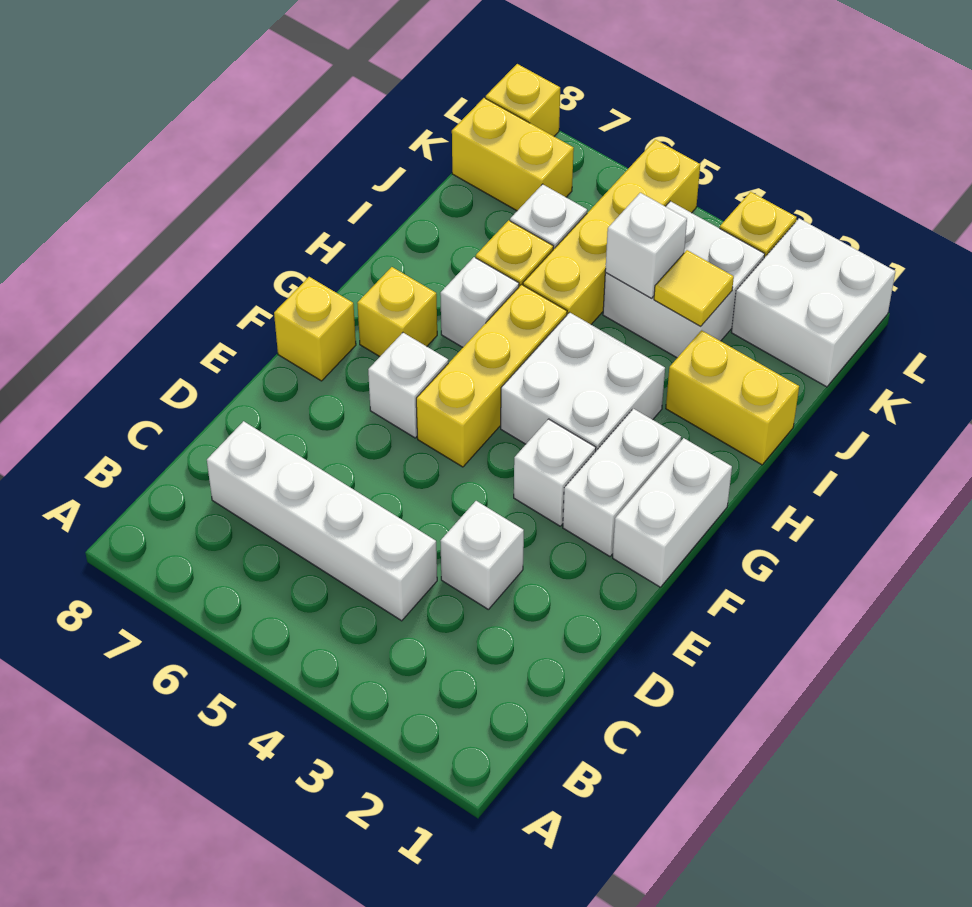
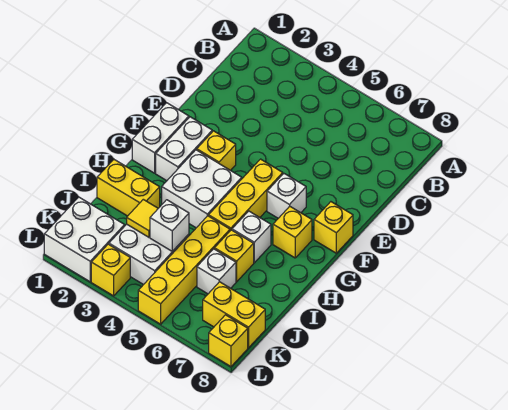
white brick C4:C7 level 1 -> none
white brick D3 level 1 -> none
white brick F3 level 1 -> yellow brick F3 level 1

